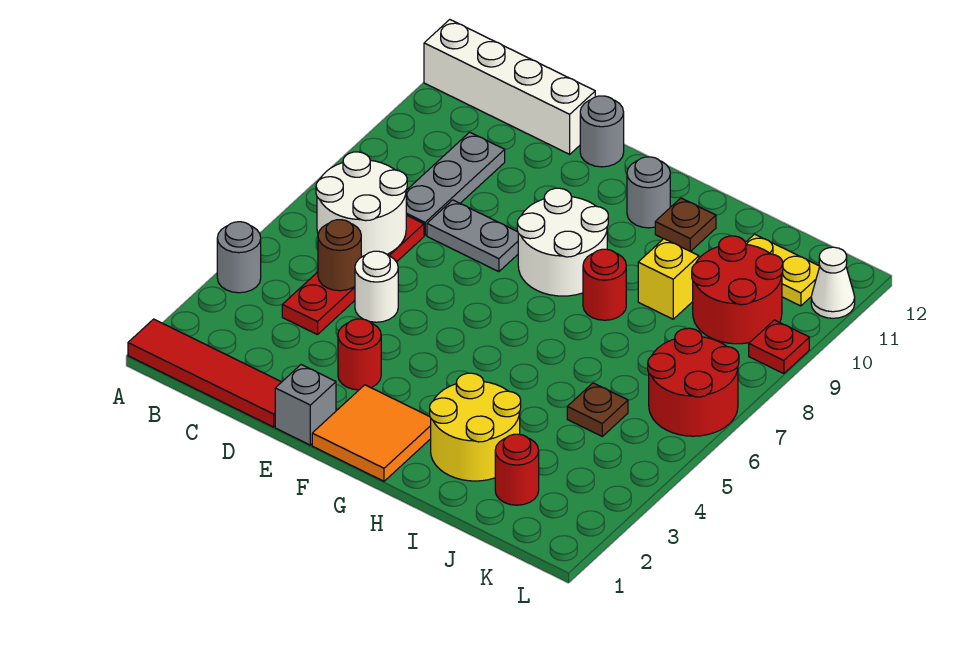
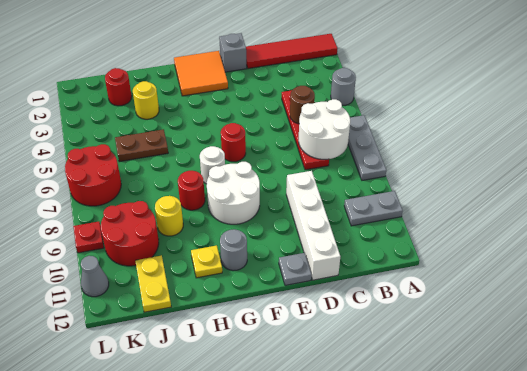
white brick A12:D12 level 1 -> white brick D9:D12 level 1
grey plate C8:C10 level 1 -> grey plate A6:A8 level 1
white round brick D5 level 1 -> white round brick G7 level 1
grey plate D8:E8 level 1 -> grey plate A10:B10 level 1
red round brick E3 level 1 -> red round brick F6 level 1
grey round brick E12 level 1 -> grey plate E12 level 1
yellow round brick H2:I3 level 1 -> yellow round brick I3 level 1
brown plate H11 level 1 -> yellow plate H11 level 1
yellow brick I9 level 1 -> yellow round brick I9 level 1
brown plate J5 level 1 -> brown plate I5:J5 level 1
yellow plate J11:K11 level 1 -> yellow plate J11:J12 level 1
white cone L11 level 1 -> grey cone L11 level 1

